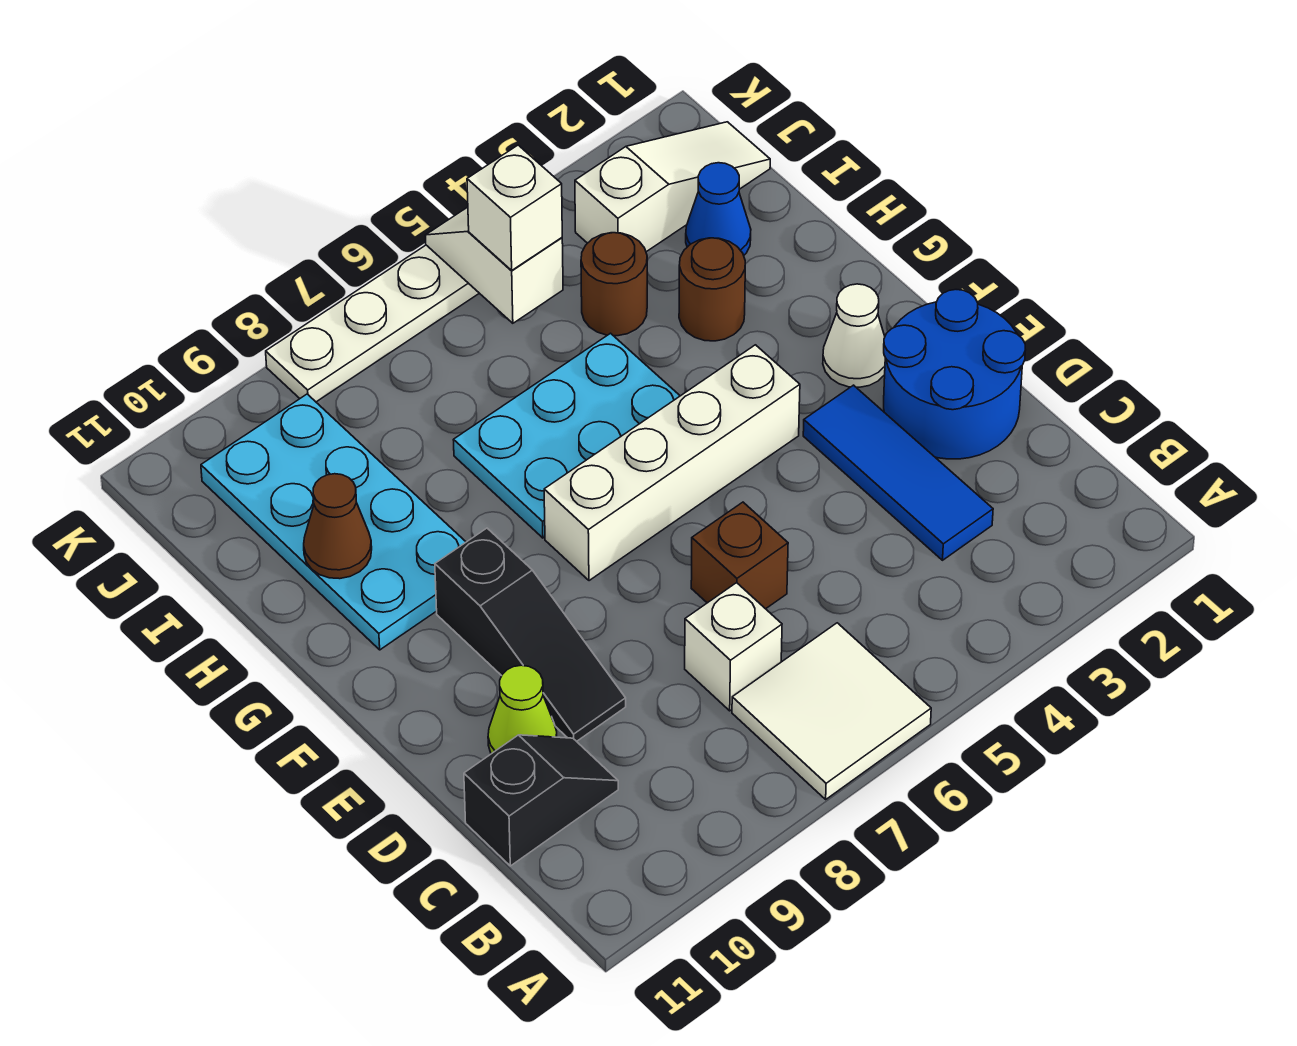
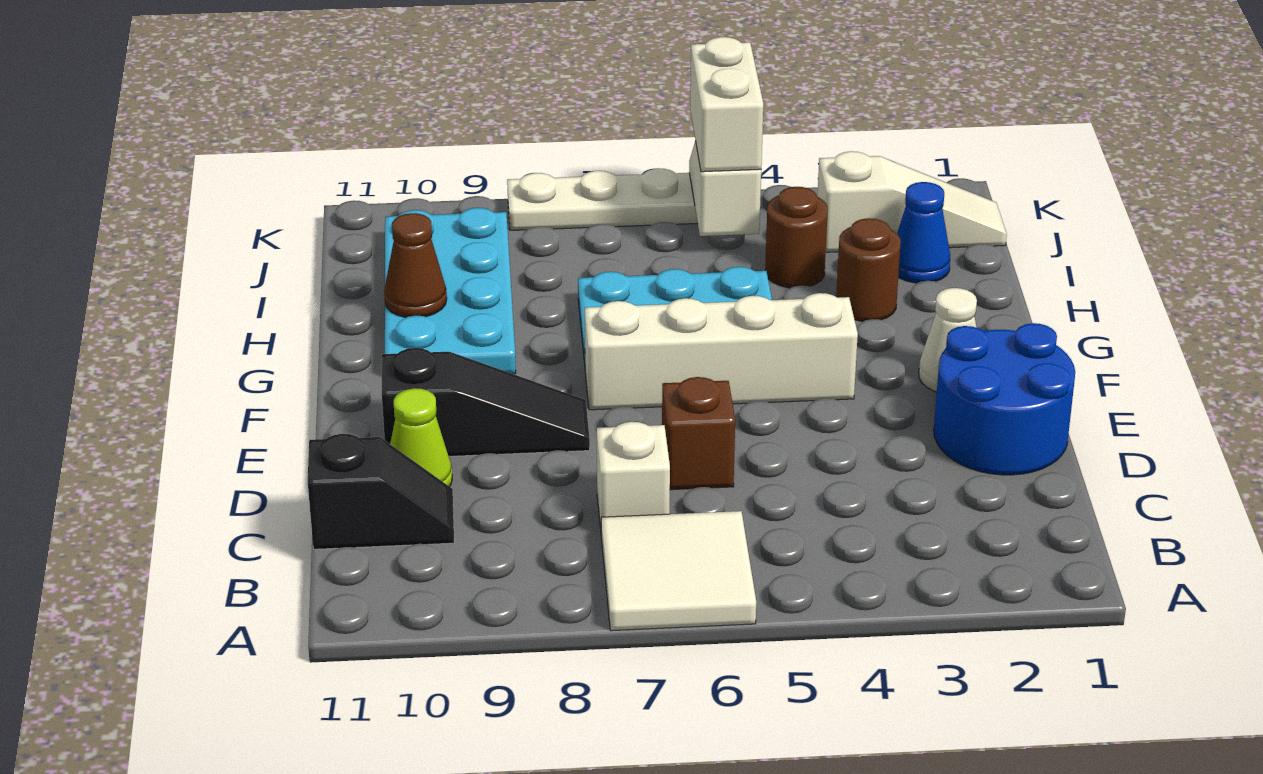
blue tile C3:E3 level 1 -> none
black slope D9:F9 level 1 top F -> black slope E8:E10 level 1 top 10
white brick J5 level 3 -> white brick J5:K5 level 3

